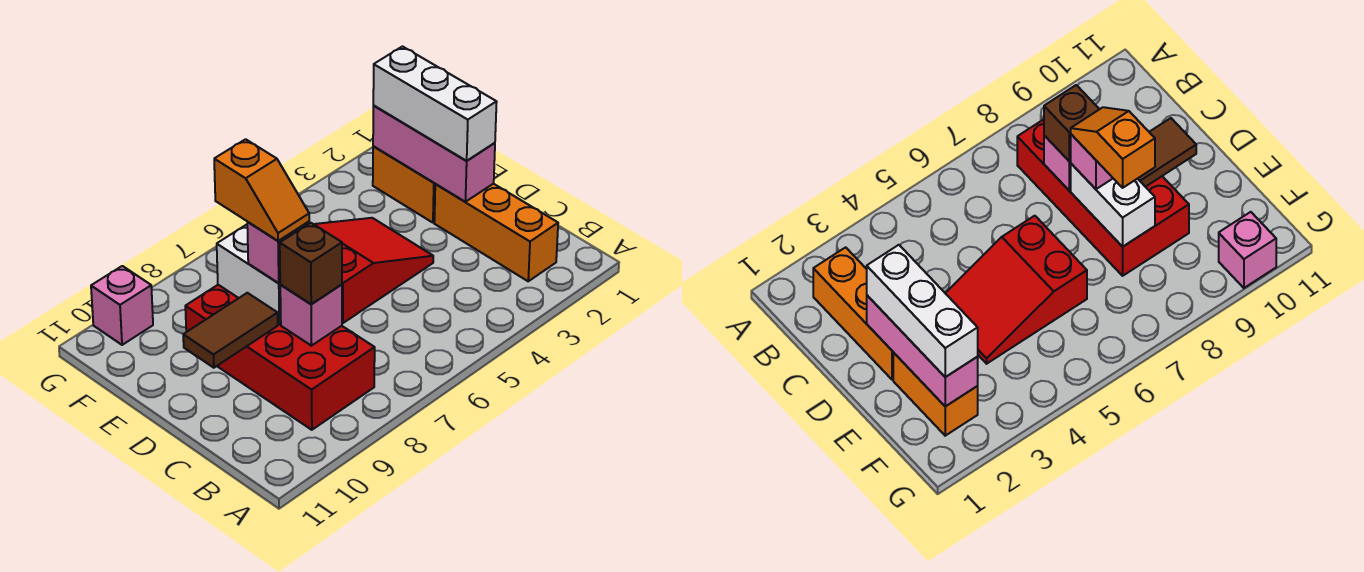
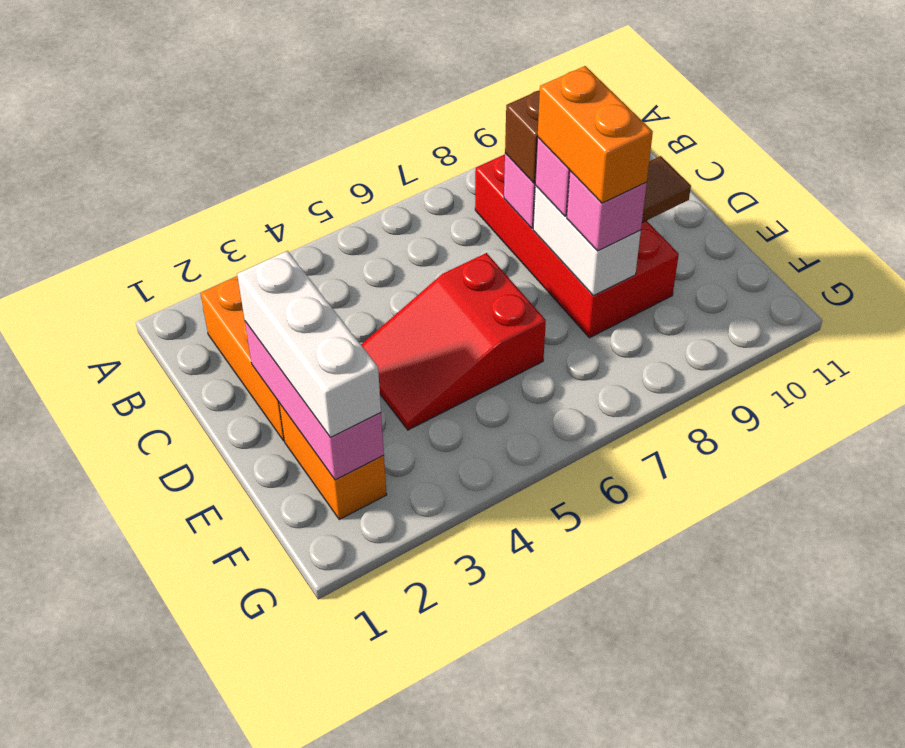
orange slope D8:E8 level 4 top E -> orange brick D8:E8 level 4
pink brick G10 level 1 -> pink brick E8 level 3

